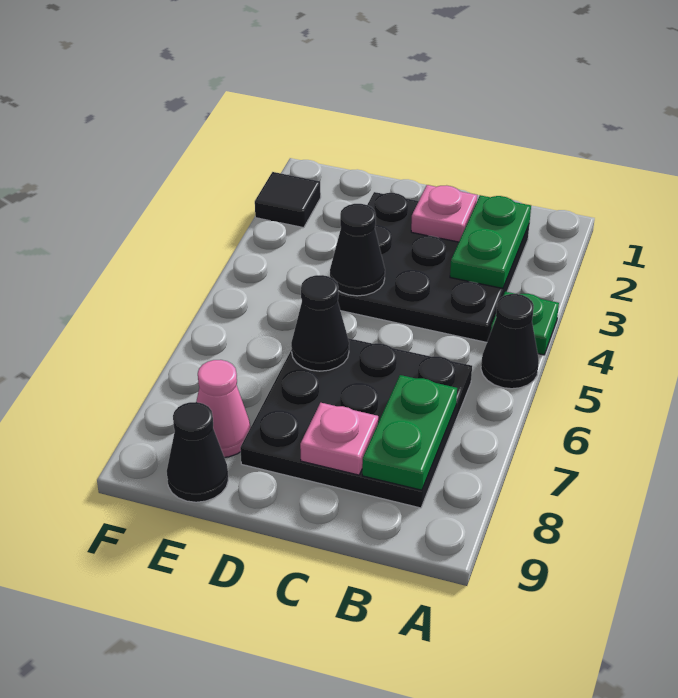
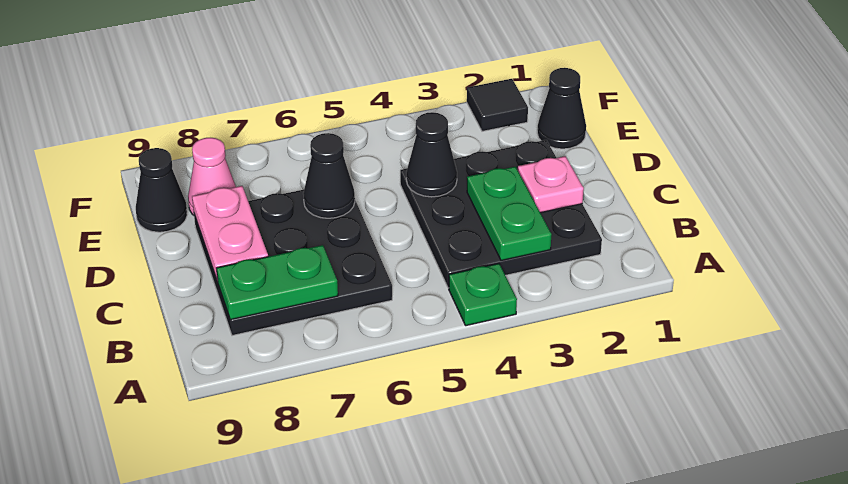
black cone A5 level 1 -> black cone E1 level 1
green plate B2:B3 level 2 -> green plate B3:C3 level 2
pink plate C8 level 2 -> pink plate C8:D8 level 2

